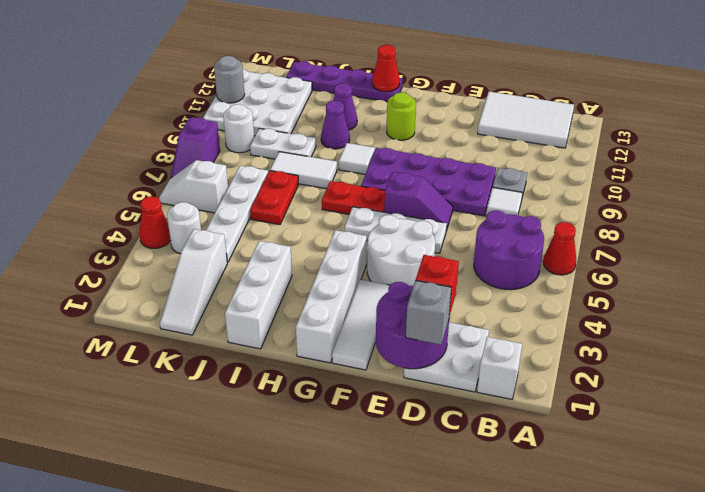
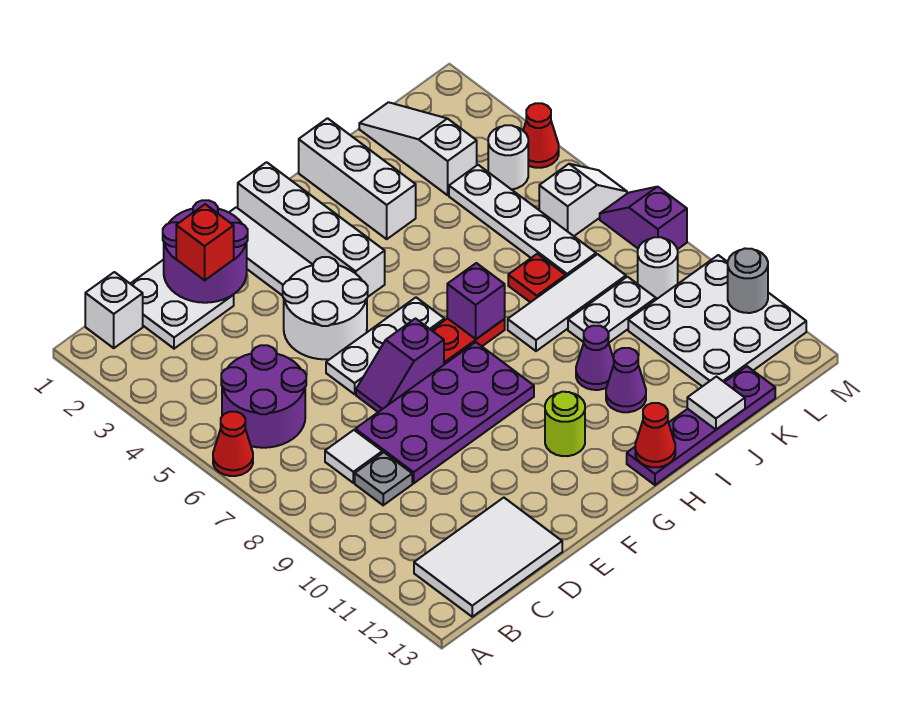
grey brick D1 level 3 -> none
none -> purple brick H7 level 2
white tile H9 level 1 -> white tile J13 level 2
white tile I8:J8 level 1 -> white tile I8:K8 level 1
red plate J6:J7 level 1 -> red plate J7 level 1

